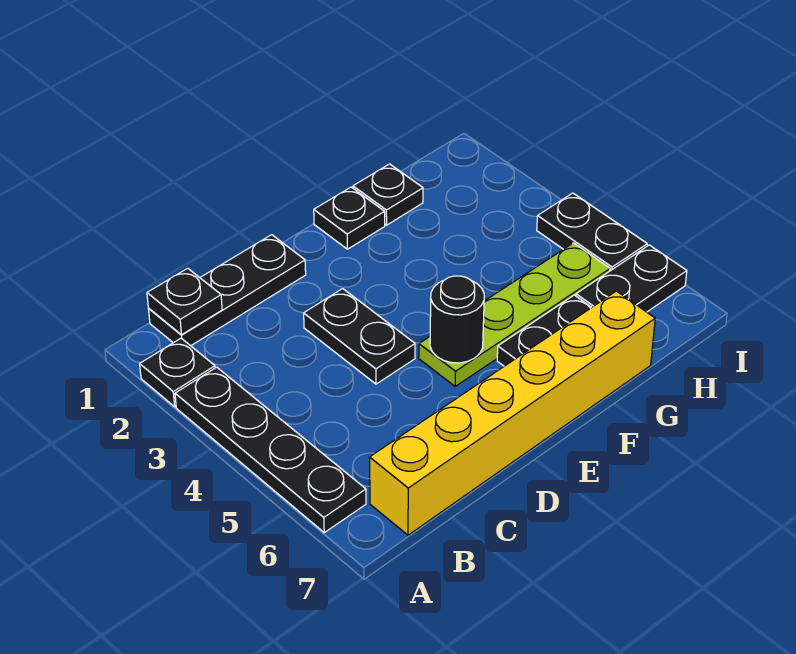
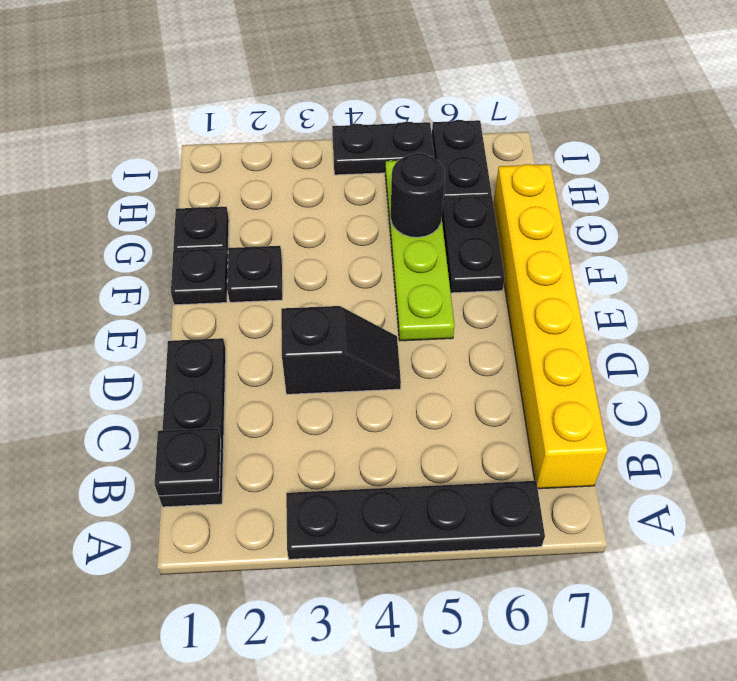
black plate A2 level 1 -> black plate F2 level 1
black plate D3:D4 level 1 -> black slope D3:D4 level 1 top 3
black round brick E5 level 2 -> black round brick G5 level 2

